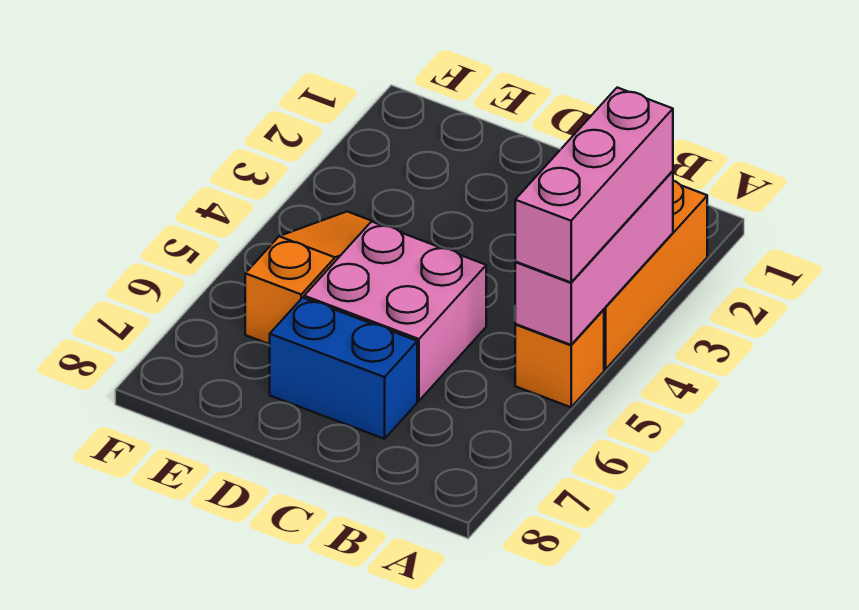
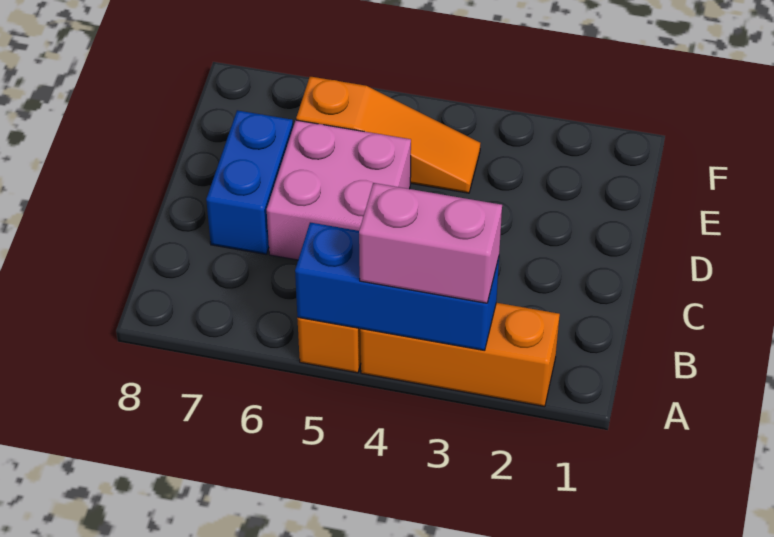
pink brick A3:A5 level 2 -> blue brick A3:A5 level 2
pink brick A3:A5 level 3 -> pink brick A3:A4 level 3

